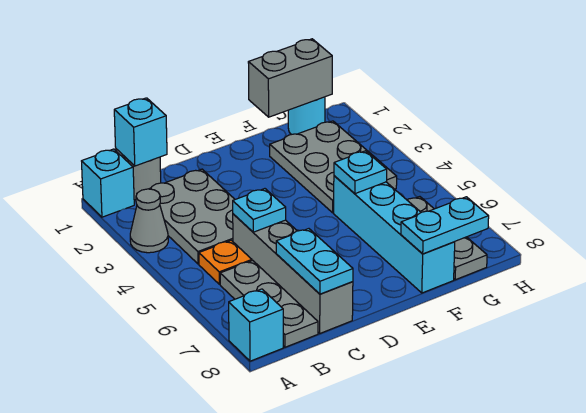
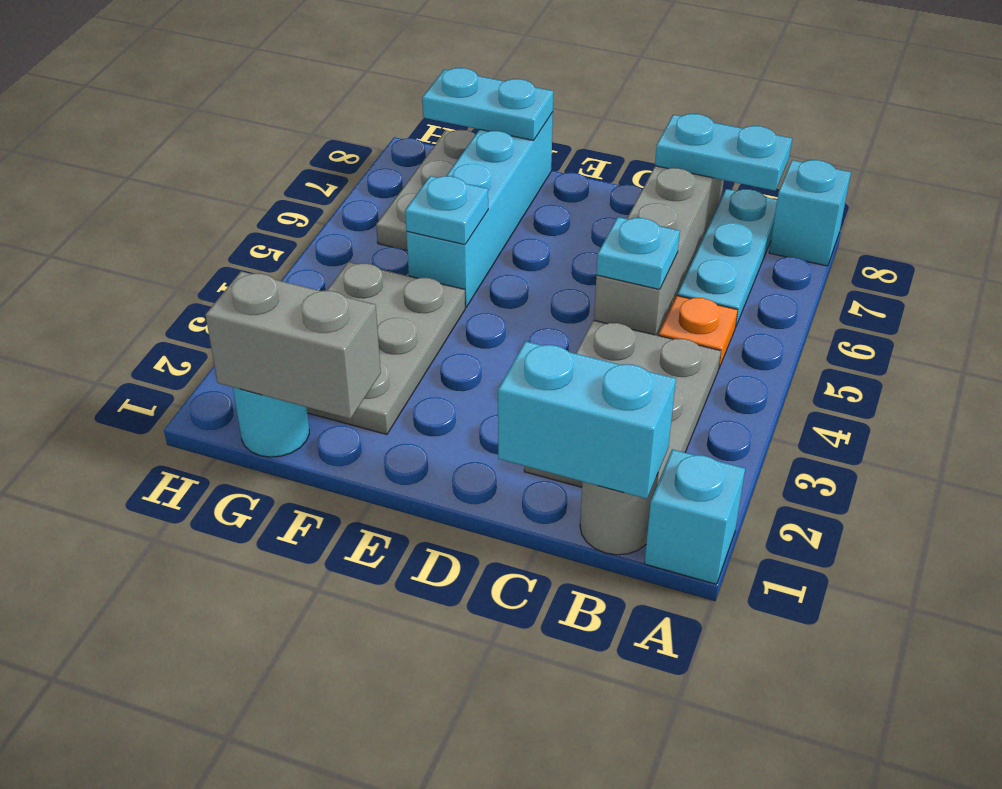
grey cone A3 level 1 -> none
cyan brick B1 level 2 -> cyan brick B1:C1 level 2
grey plate B6:B8 level 1 -> cyan plate B6:B8 level 1
cyan plate C7:C8 level 2 -> cyan plate B8:C8 level 2

